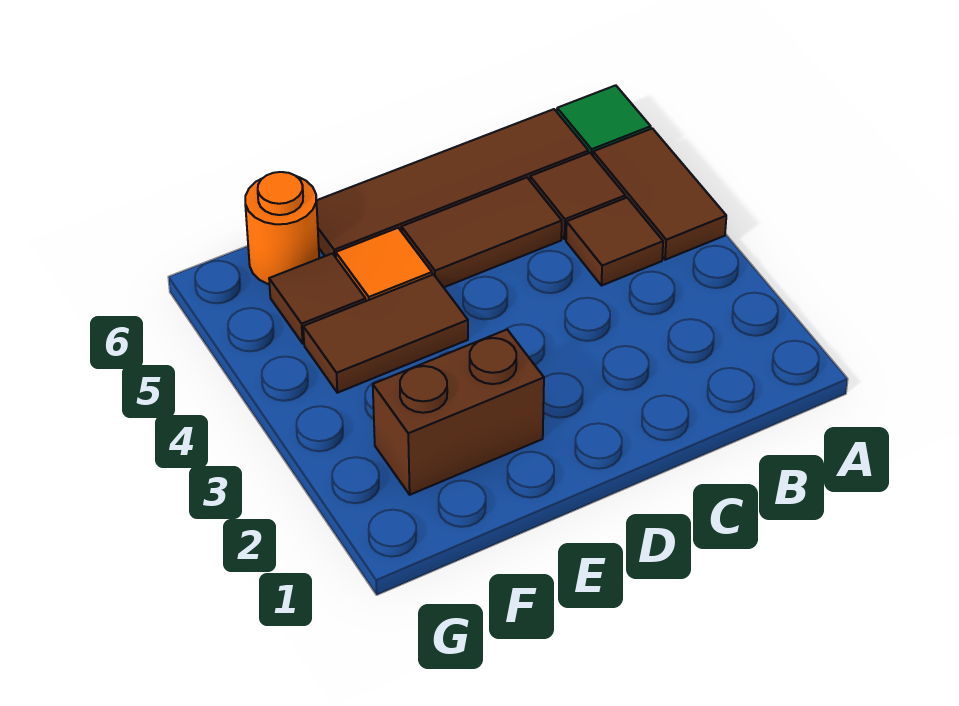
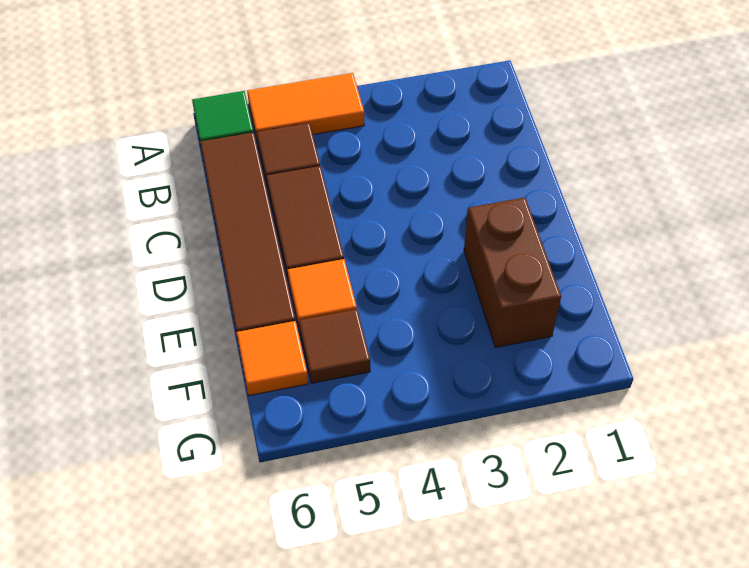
brown tile A4:A5 level 1 -> orange tile A4:A5 level 1
brown tile B4 level 1 -> none
brown tile E4:F4 level 1 -> none
orange round brick F6 level 1 -> orange tile F6 level 1

